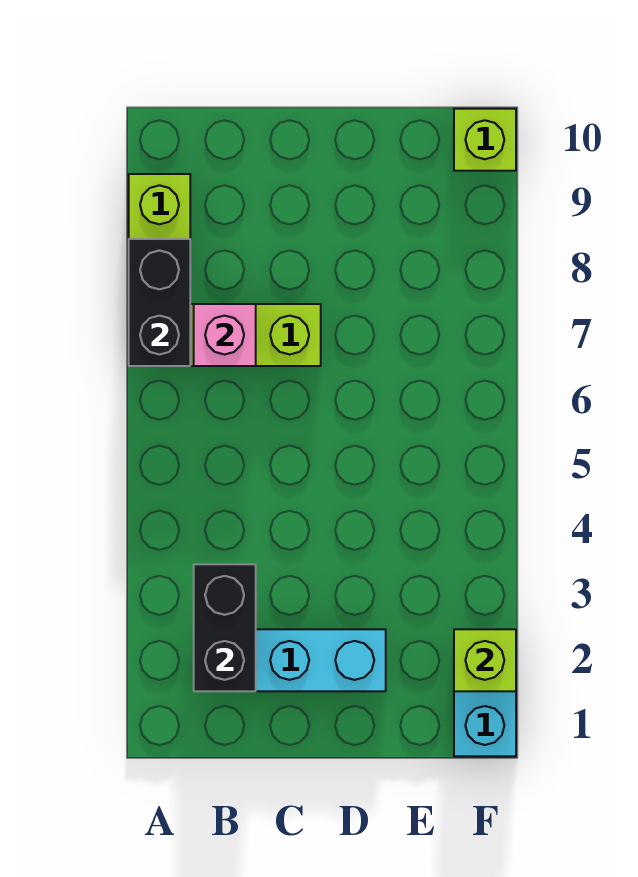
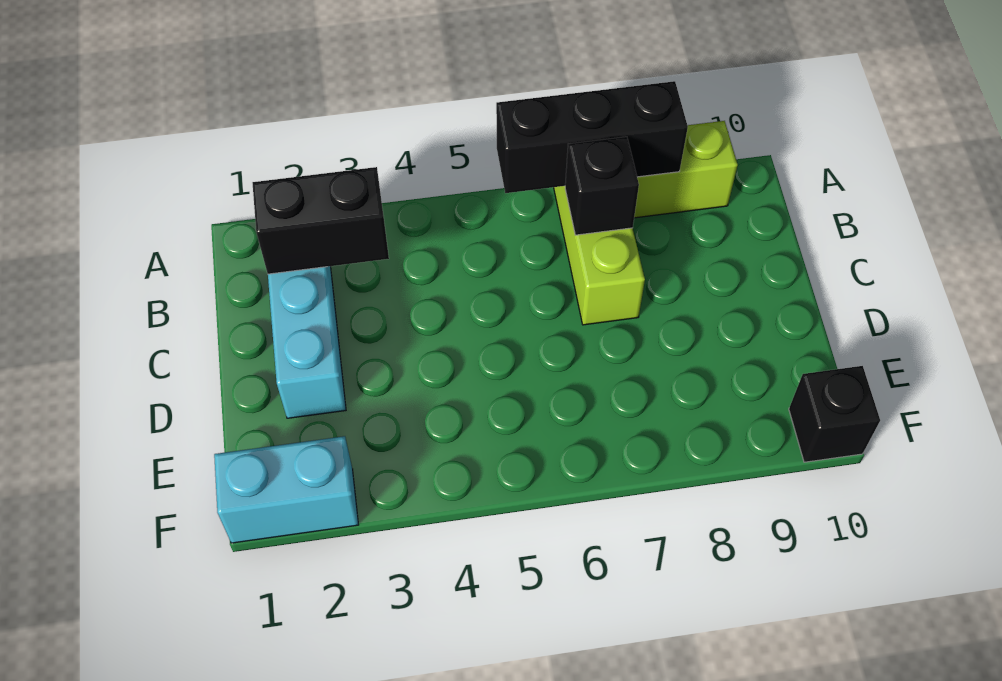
black brick A7:A8 level 2 -> black brick A6:A8 level 2
pink brick B7 level 2 -> black brick B7 level 2
lime brick F2 level 2 -> none
lime brick F10 level 1 -> black brick F10 level 1

